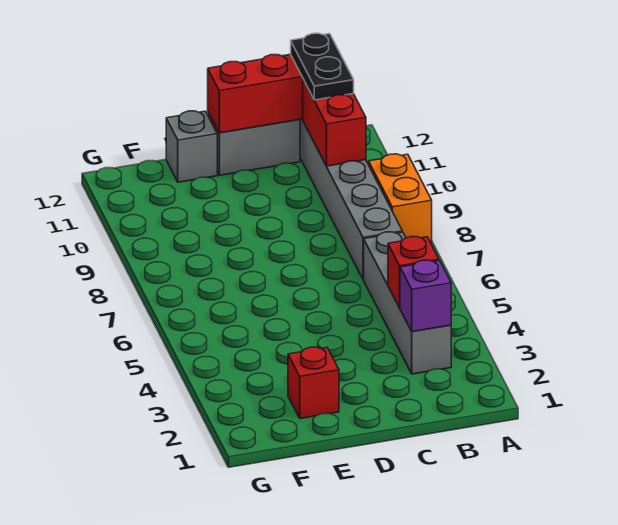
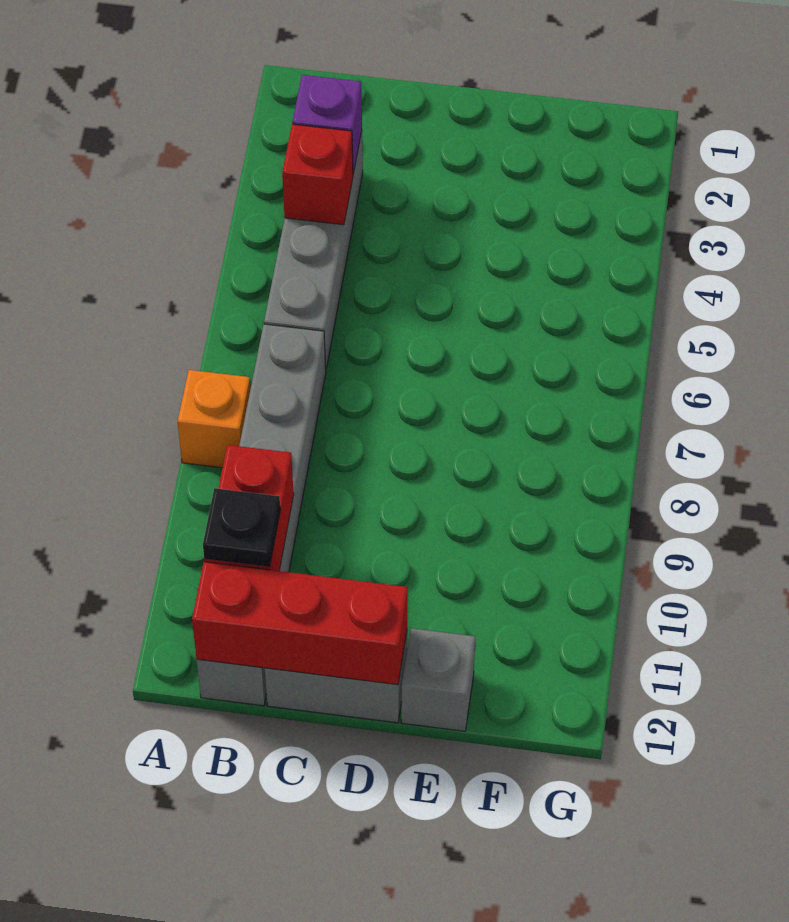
orange brick A8:A9 level 1 -> orange brick A8 level 1
black plate B11:B12 level 3 -> black plate B11 level 3
red brick E2 level 1 -> none

